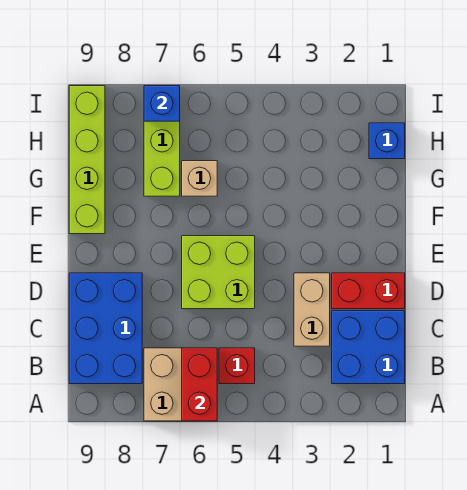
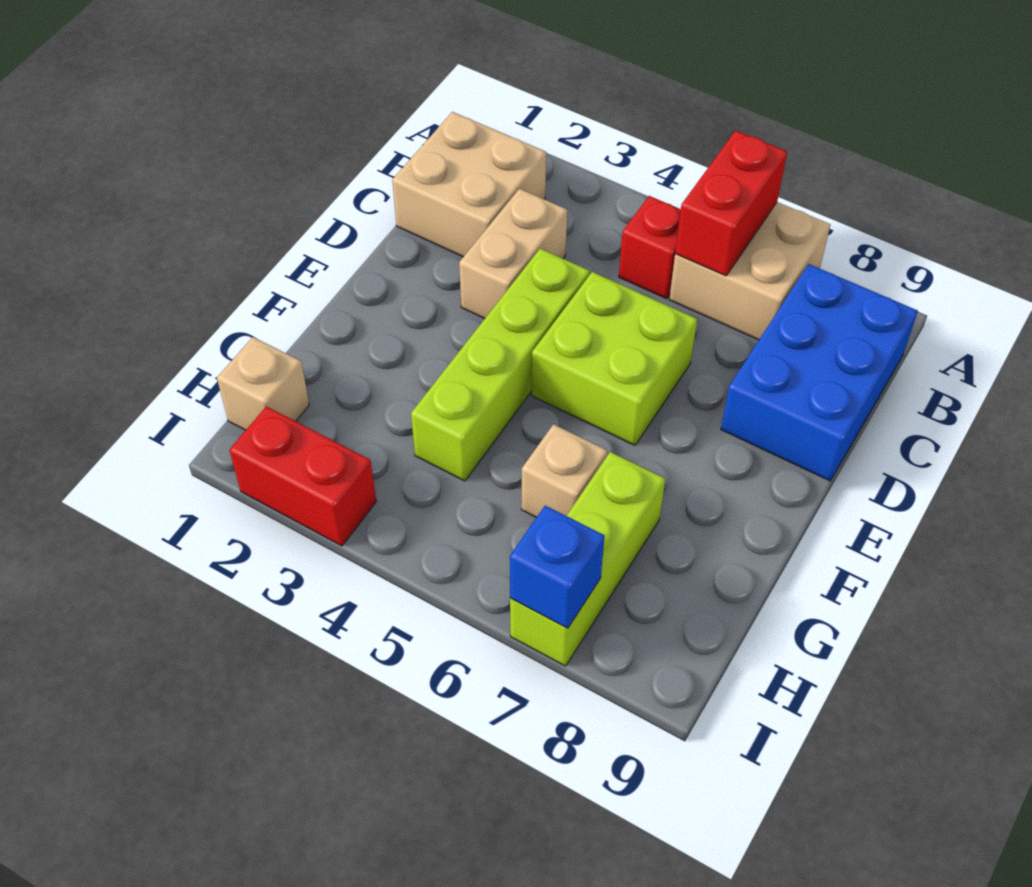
blue brick B1:C2 level 1 -> tan brick B1:C2 level 1
red brick D1:D2 level 1 -> red brick I2:I3 level 1
lime brick F9:I9 level 1 -> lime brick D4:G4 level 1
blue brick H1 level 1 -> tan brick H1 level 1

